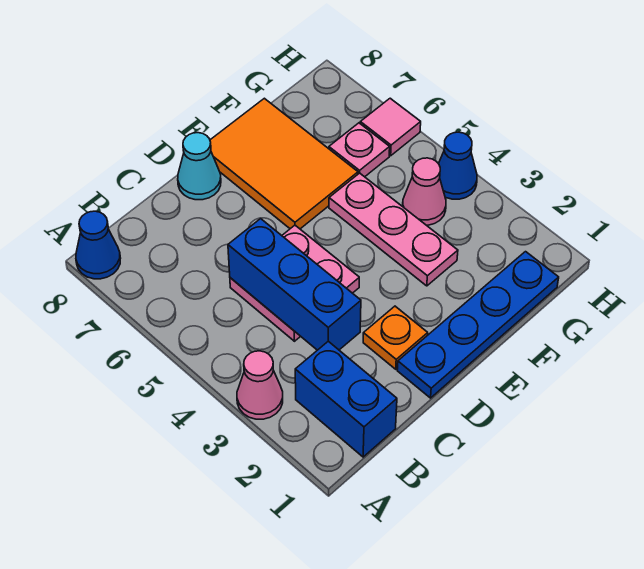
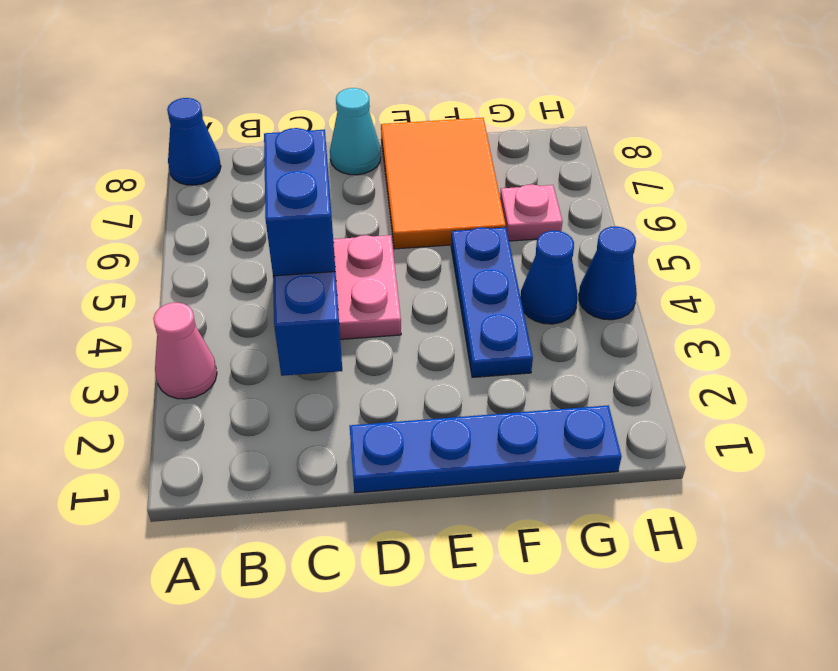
blue brick B1:B2 level 1 -> blue brick C4:C5 level 3
orange plate D2 level 1 -> none
pink plate F3:F5 level 1 -> blue plate F3:F5 level 1
pink cone G4 level 1 -> blue cone G4 level 1
pink tile H6 level 1 -> none

